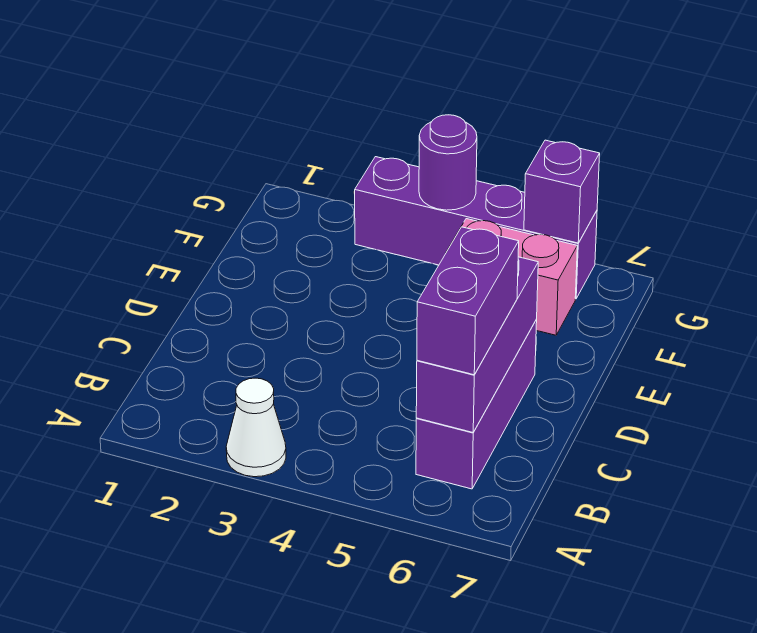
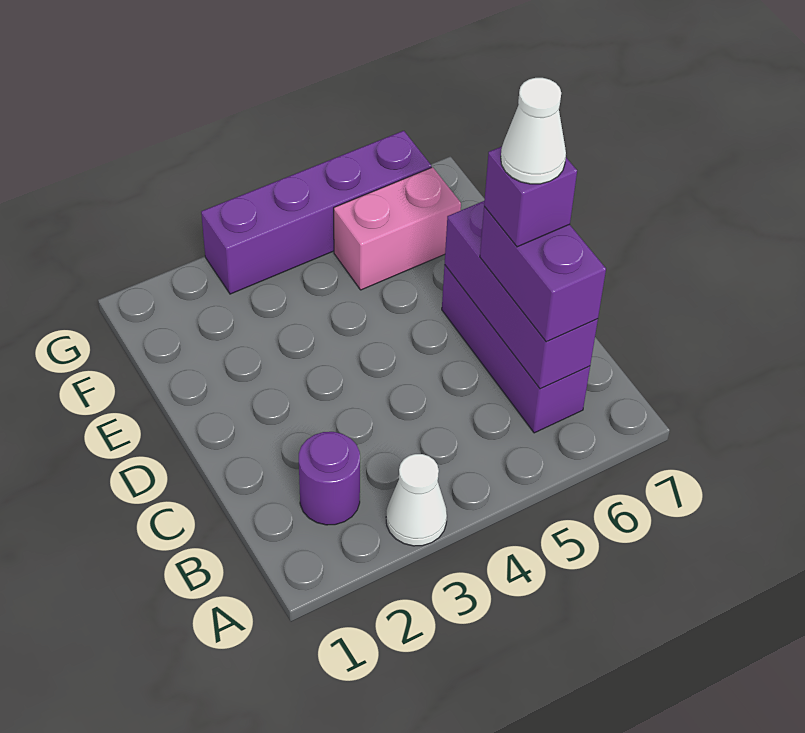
none -> white cone C6 level 5
purple round brick G4 level 2 -> purple round brick B2 level 1
purple brick G6 level 2 -> purple brick C6 level 4

